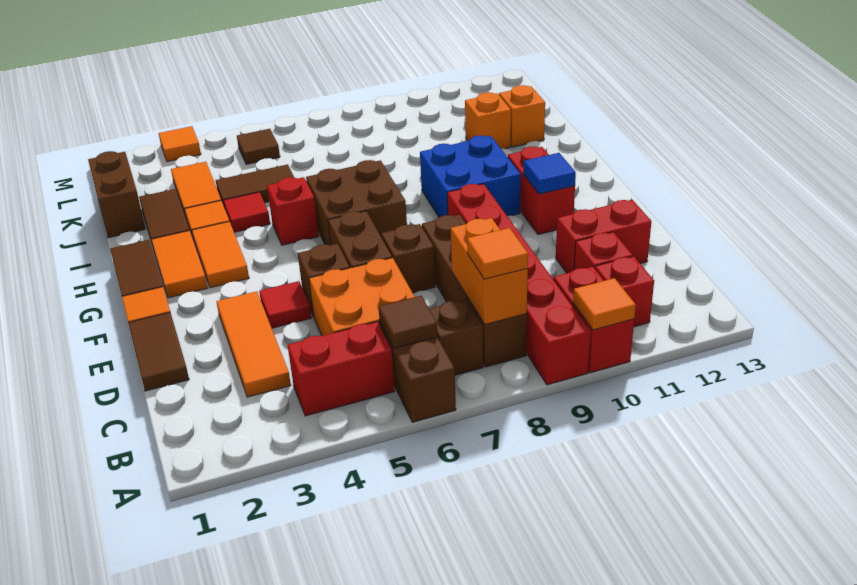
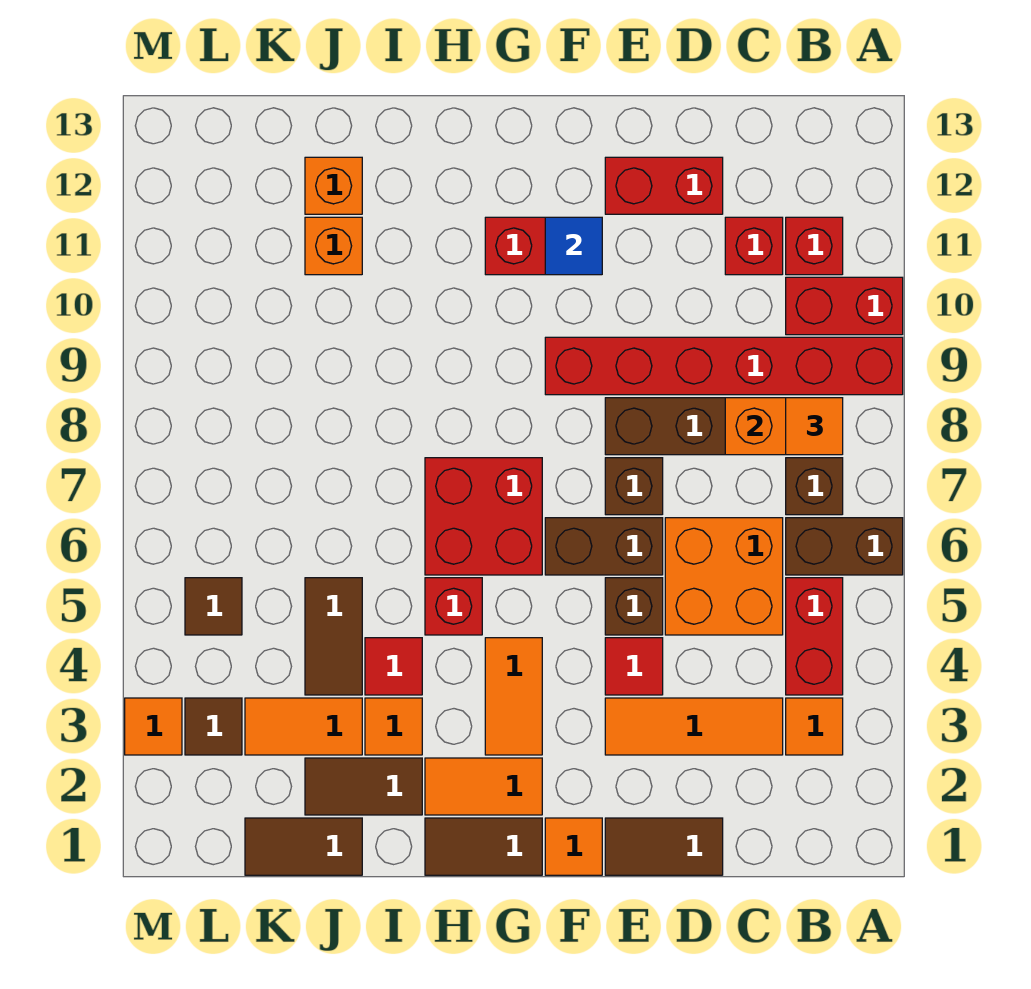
orange tile A10 level 2 -> orange tile B3 level 1
brown tile B6 level 2 -> brown tile L3 level 1
red brick D11:D12 level 1 -> red brick D12:E12 level 1
orange tile G3:H3 level 1 -> orange tile G3:G4 level 1
brown brick G6:H7 level 1 -> red brick G6:H7 level 1
blue brick G9:H10 level 1 -> none
brown brick J1:K1 level 1 -> brown tile J1:K1 level 1

